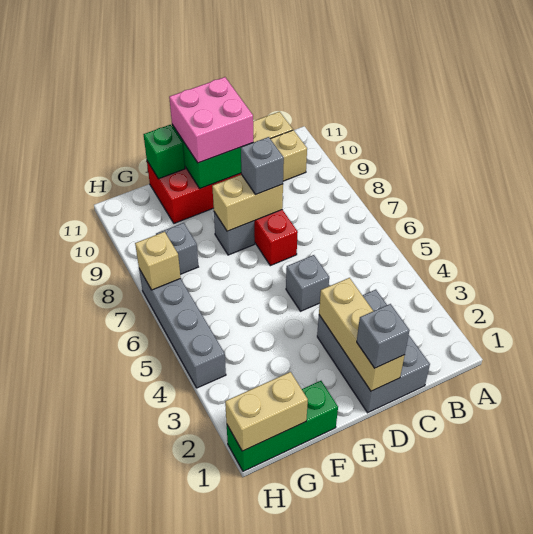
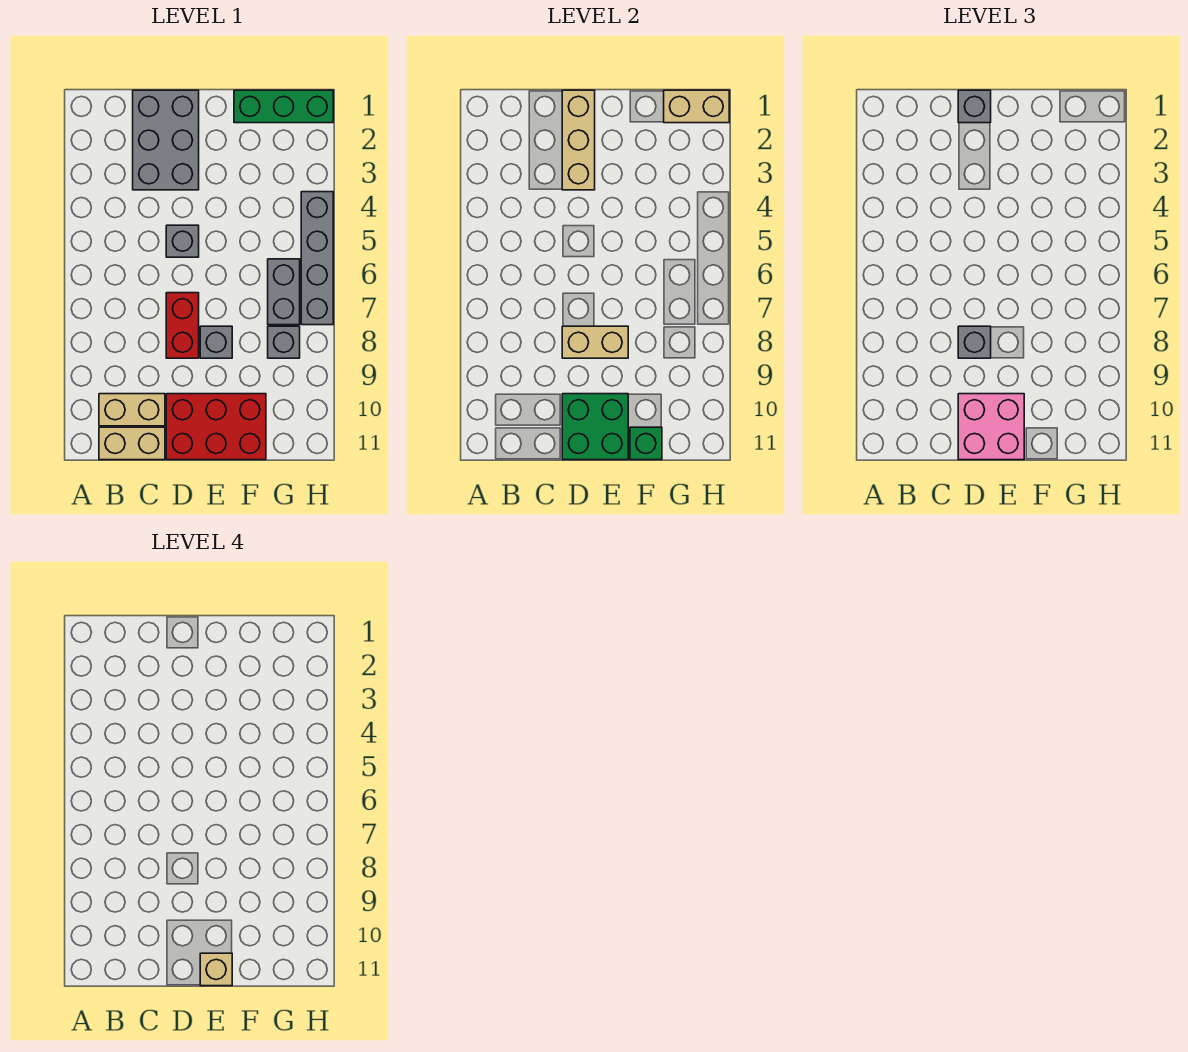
none -> grey brick G6:G7 level 1
tan brick H7 level 2 -> tan brick E11 level 4

